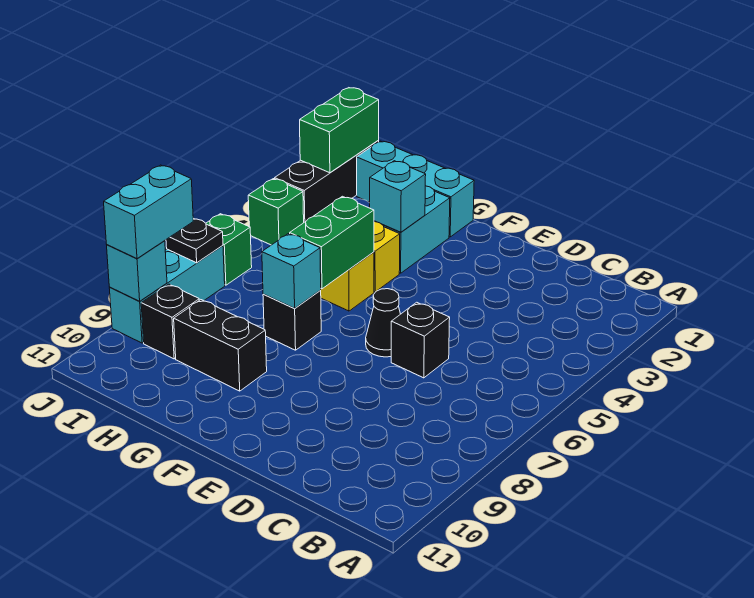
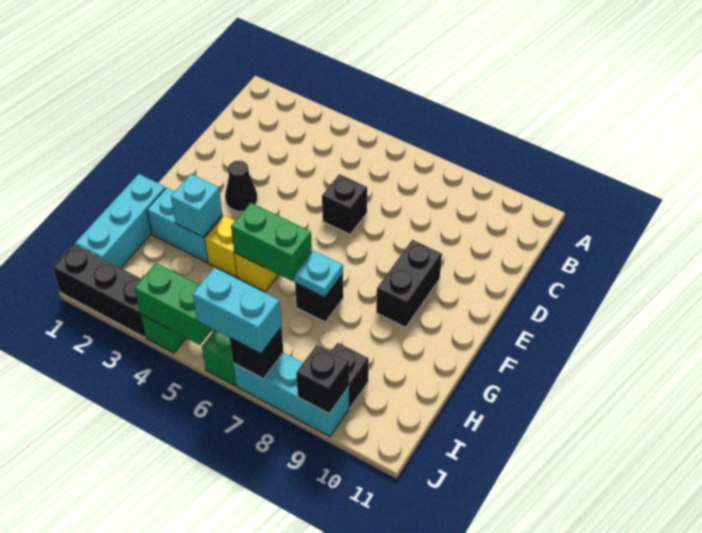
black cone E6 level 1 -> black cone E3 level 1
cyan brick G7 level 2 -> cyan plate G7 level 2
black brick G9:H9 level 1 -> black brick E9:F9 level 1
green brick J1:J2 level 2 -> green brick J4:J5 level 2
black plate J7 level 2 -> black brick J7 level 2
cyan brick J8:J9 level 3 -> cyan brick J6:J7 level 3
cyan brick J9 level 2 -> black brick J9 level 2

